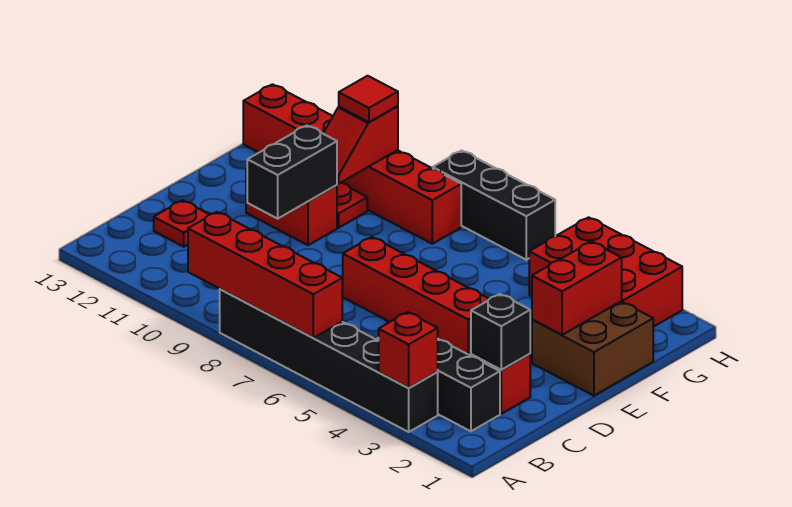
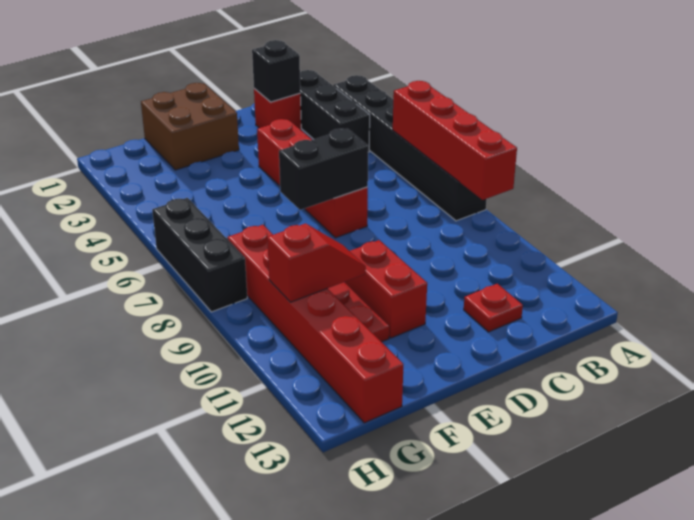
red brick A3 level 2 -> none
black brick D10:E10 level 2 -> black brick D7:E7 level 2
red brick E2:F2 level 2 -> none
red brick G2:H4 level 1 -> none
red tile G10 level 3 -> none

